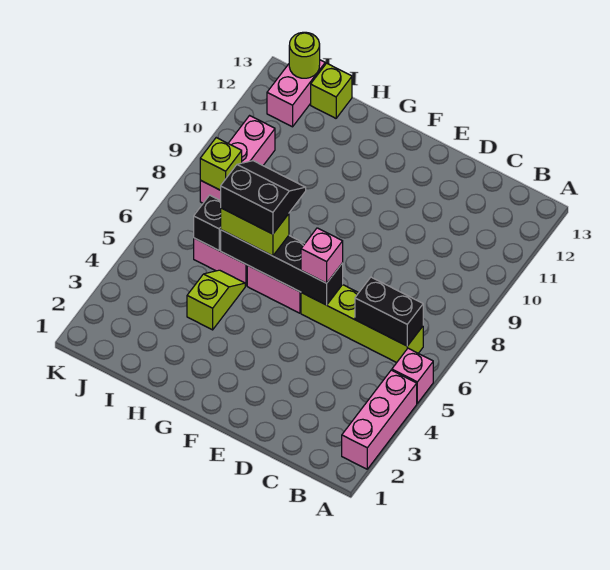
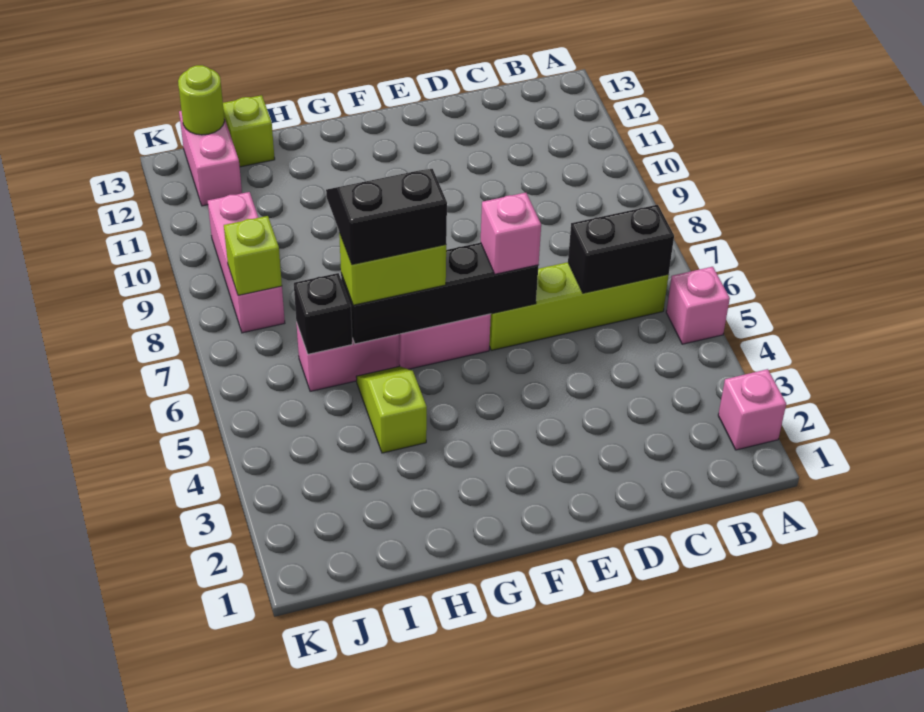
pink brick A2:A4 level 1 -> pink brick A2 level 1

